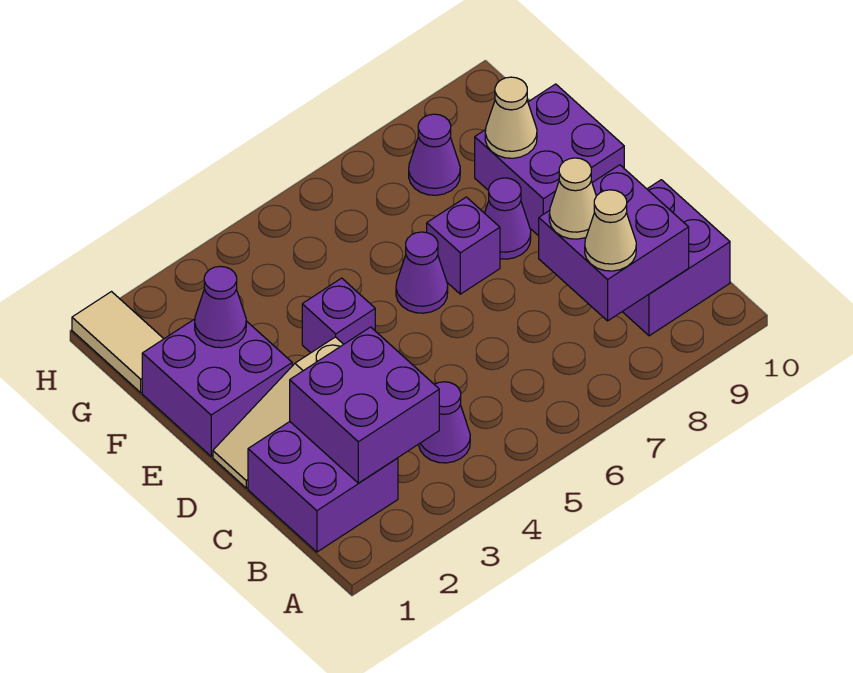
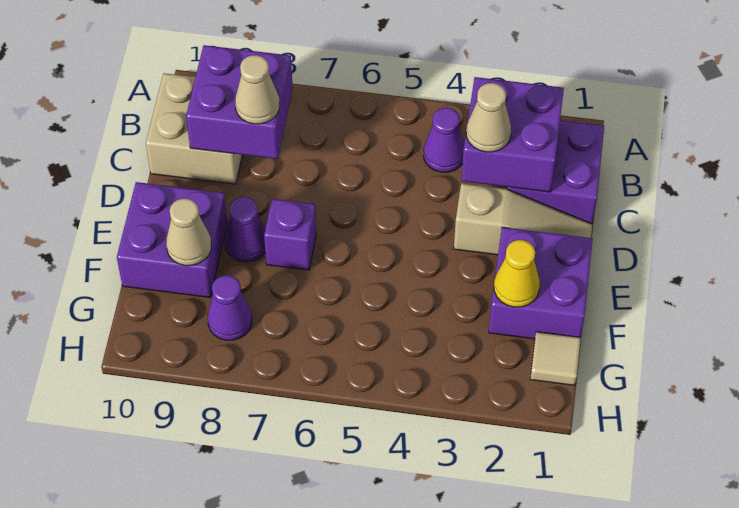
tan cone B8 level 3 -> tan cone C3 level 3
purple brick B9:C10 level 1 -> tan brick B9:C10 level 1
purple brick E4 level 1 -> none
purple cone E6 level 1 -> none
purple cone F2 level 2 -> yellow cone F2 level 2
tan tile G1:H1 level 1 -> tan tile G1 level 1

